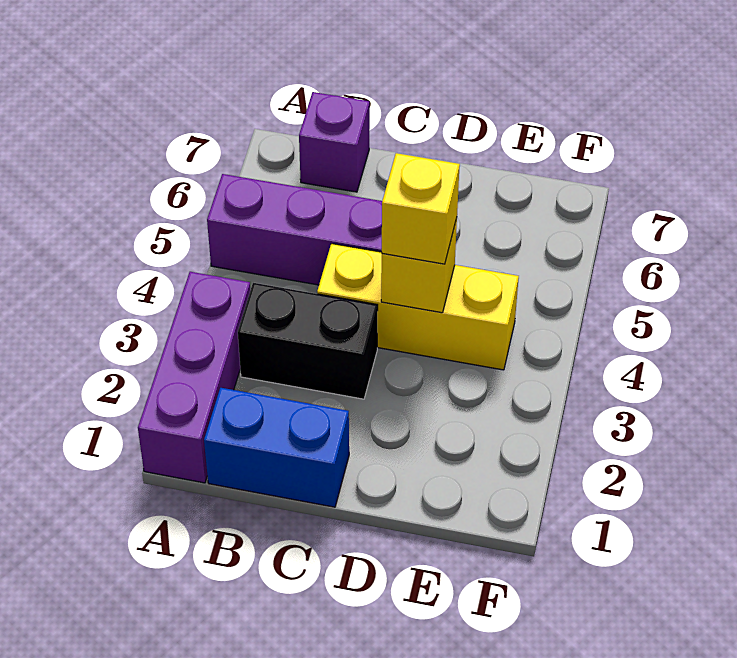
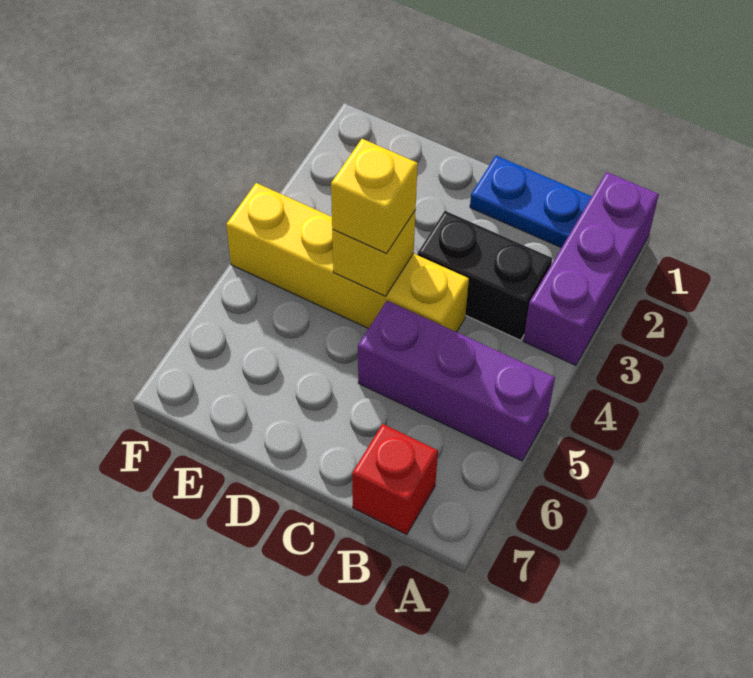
blue brick B1:C1 level 1 -> blue plate B1:C1 level 1
purple brick B7 level 1 -> red brick B7 level 1
yellow brick C4:E4 level 1 -> yellow brick C4:F4 level 1

